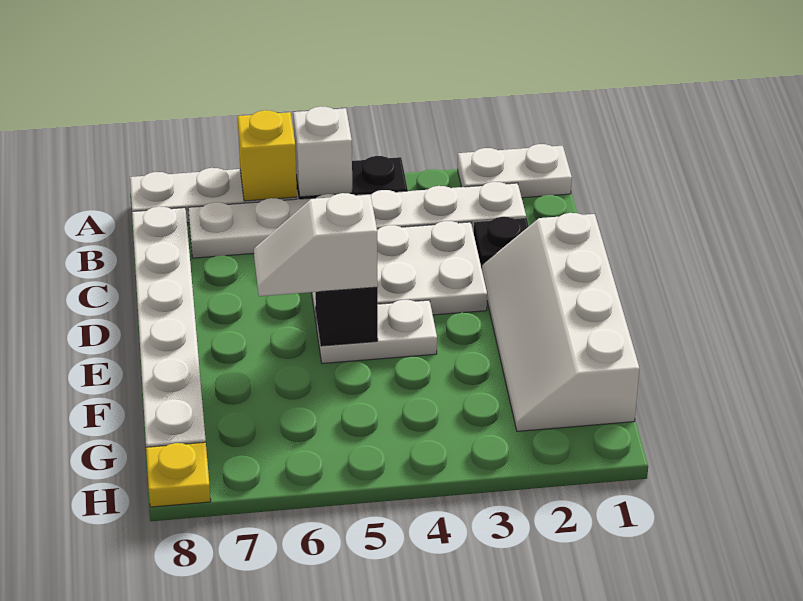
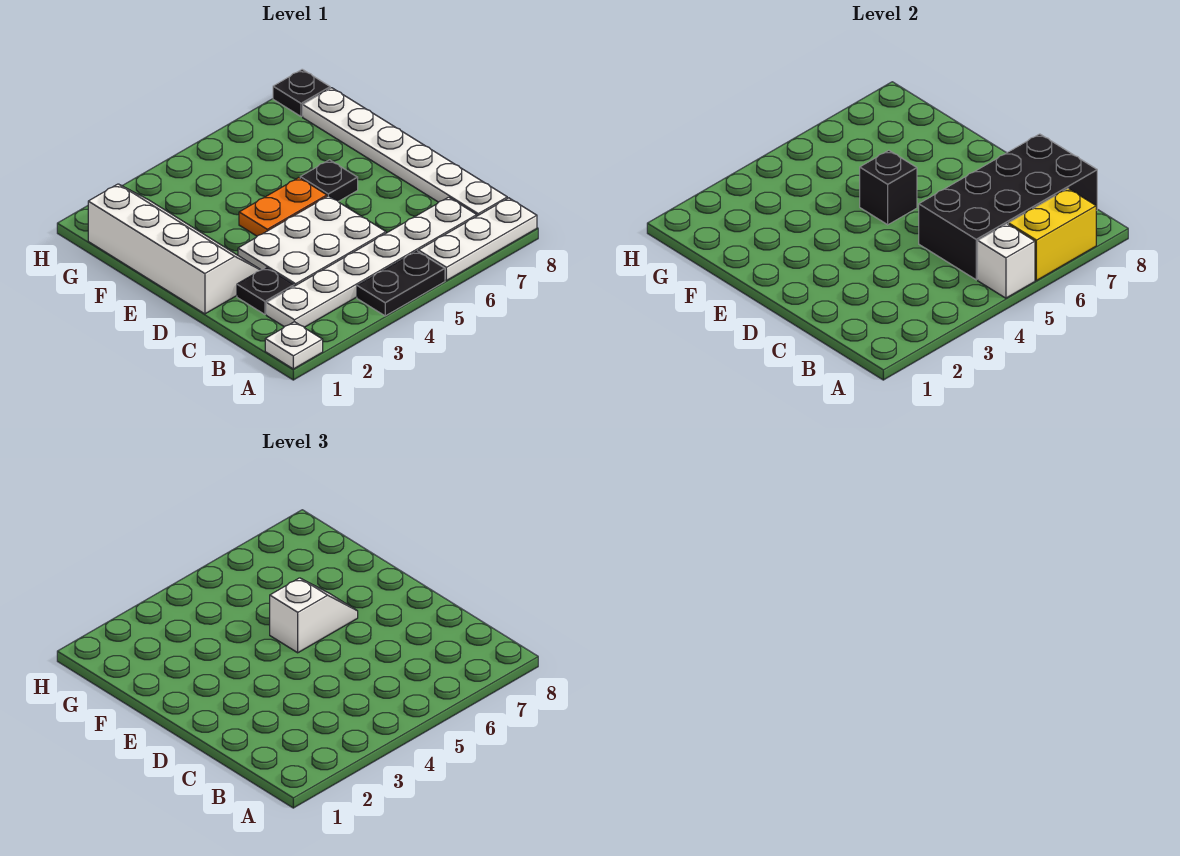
white plate A1:A2 level 1 -> white plate A1 level 1
yellow brick A6 level 2 -> yellow brick A6:A7 level 2
none -> black brick B5:C8 level 2
white plate E4:E5 level 1 -> orange plate E4:E5 level 1
none -> black plate E6 level 1
yellow plate H8 level 1 -> black plate H8 level 1

